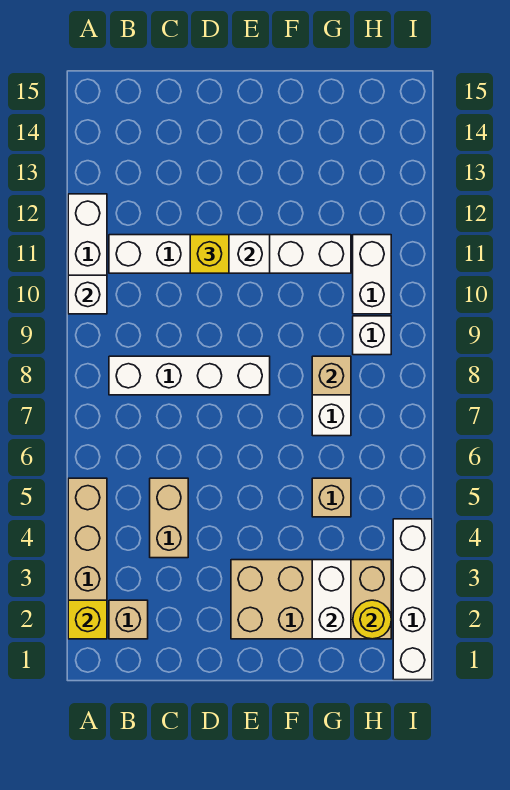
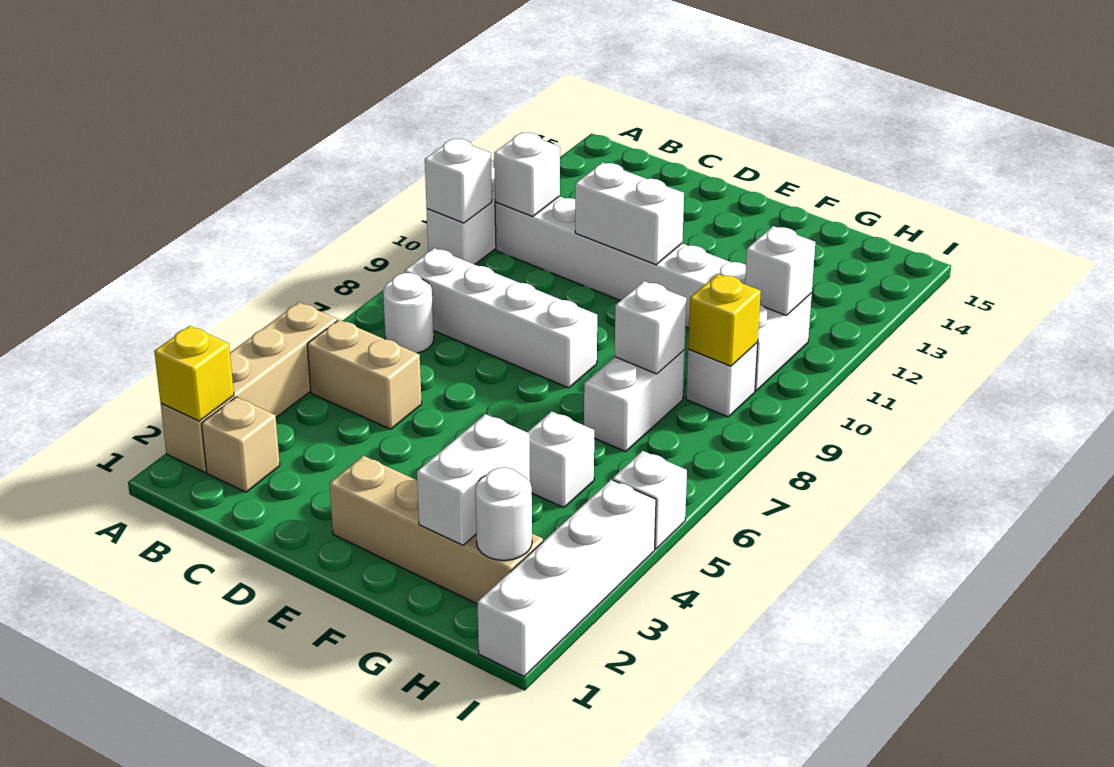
none -> white round brick B7 level 1
none -> white brick B11 level 2
tan brick C4:C5 level 1 -> tan brick B5:C5 level 1
yellow brick D11 level 3 -> yellow brick H9 level 2
tan brick E2:H3 level 1 -> tan brick E2:H2 level 1
tan brick G5 level 1 -> white brick G5 level 1
tan brick G8 level 2 -> white brick G8 level 2
yellow round brick H2 level 2 -> white round brick H2 level 2
none -> white brick H11 level 2
none -> white brick I5 level 1

